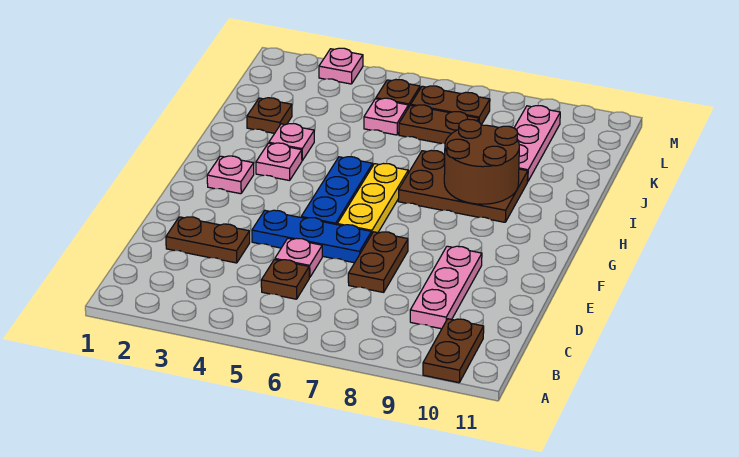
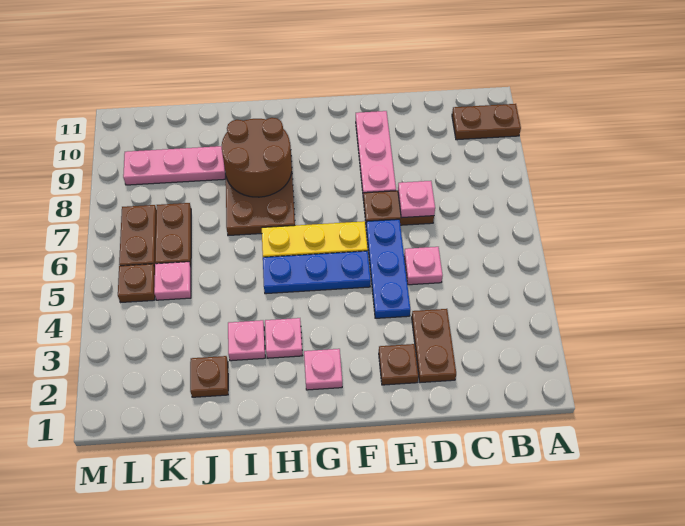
brown plate C5 level 1 -> brown plate E2 level 1
pink plate C9:E9 level 1 -> pink plate E8:E10 level 1
pink plate M3 level 1 -> pink plate D7 level 2

